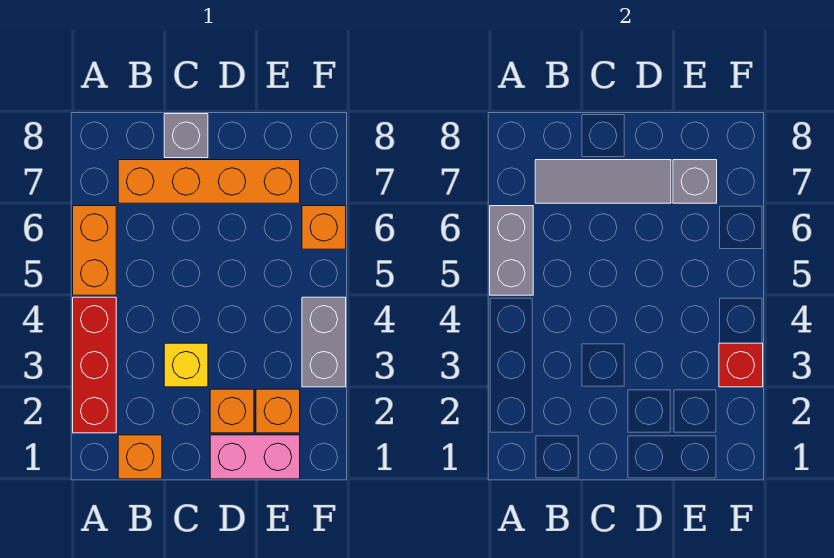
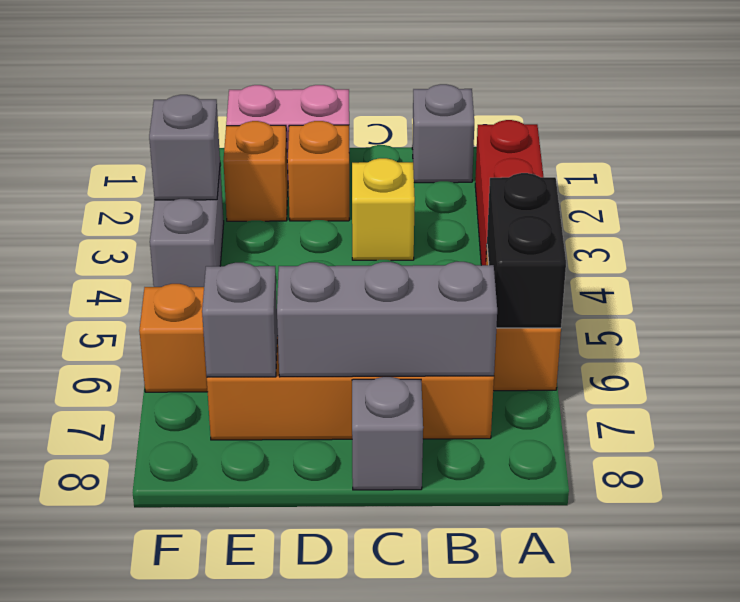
grey brick A5:A6 level 2 -> black brick A5:A6 level 2
orange brick B1 level 1 -> grey brick B1 level 1
grey tile B7:D7 level 2 -> grey brick B7:D7 level 2
red brick F3 level 2 -> grey brick F3 level 2

